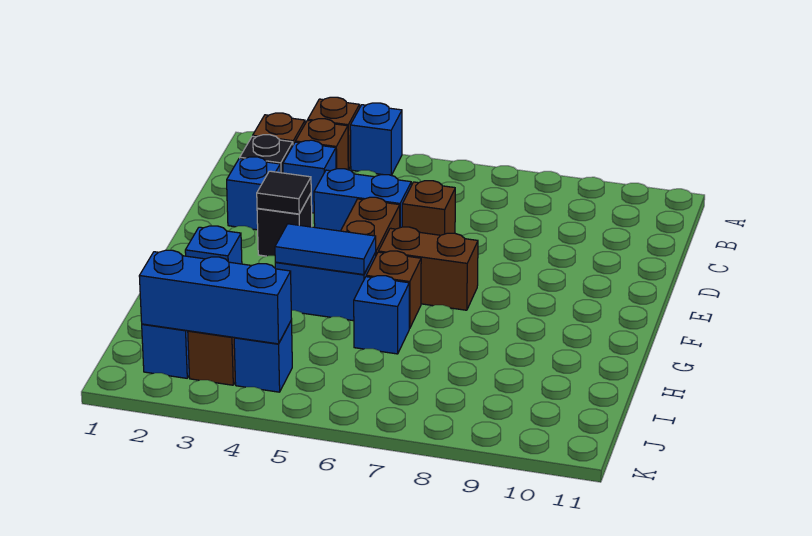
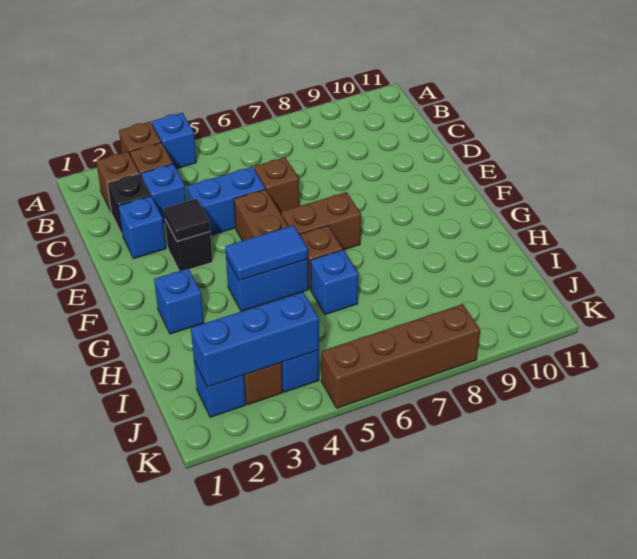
none -> brown brick K5:K8 level 1

